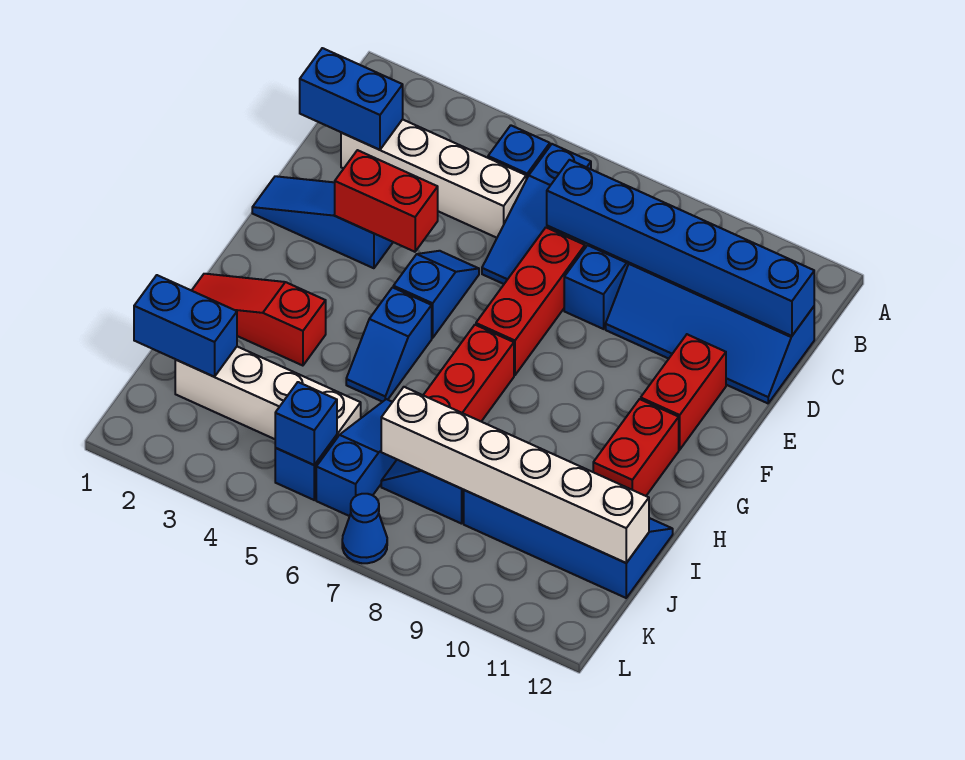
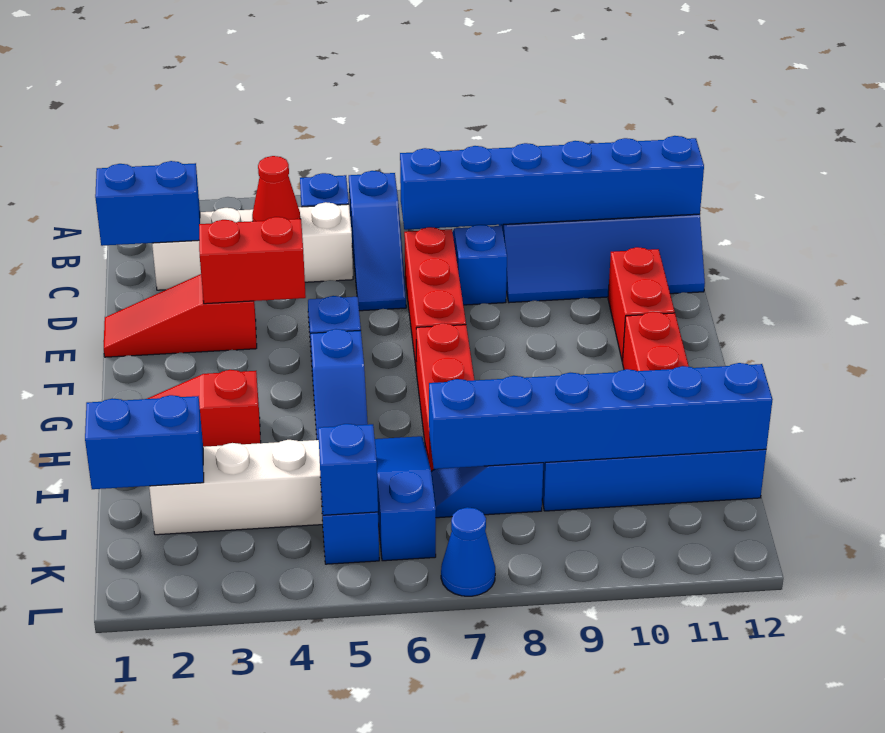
none -> red cone C4 level 2
blue slope E1:E3 level 1 top 3 -> red slope E1:E3 level 1 top 3
white brick J7:J12 level 2 -> blue brick J7:J12 level 2

